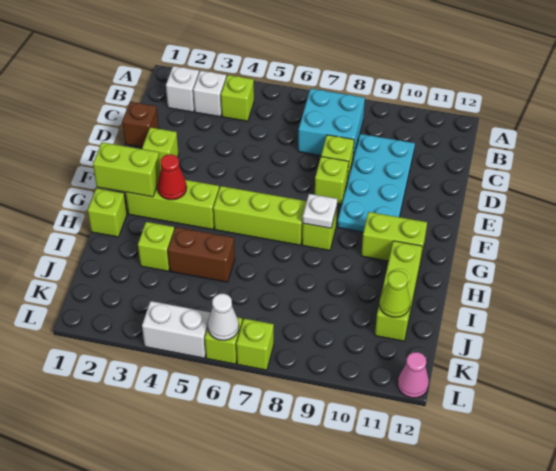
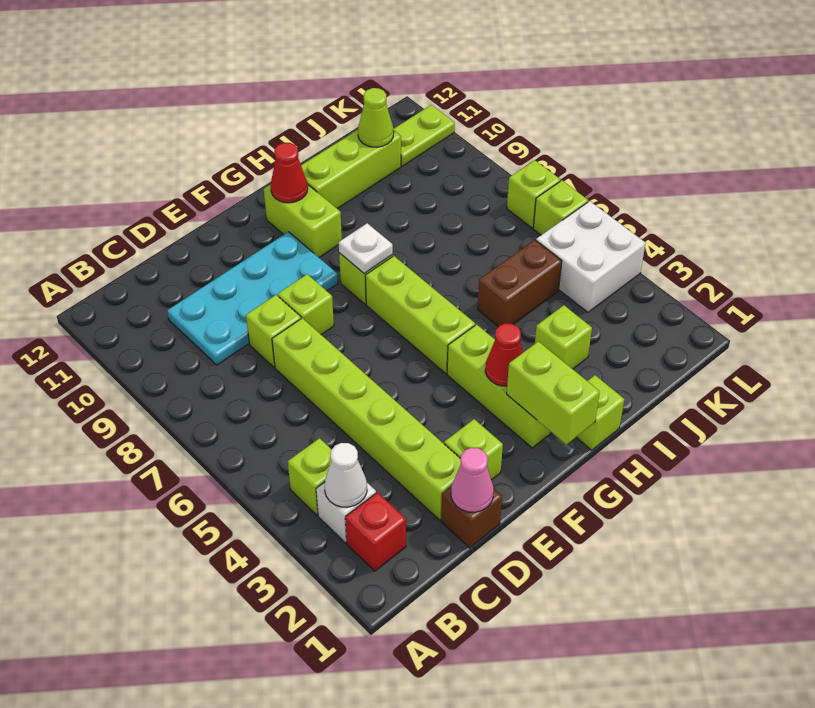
white brick B2 level 1 -> red brick B2 level 1
cyan brick B7:C8 level 1 -> none
none -> lime brick D2:D7 level 1
none -> red cone G11 level 2
brown brick I4:I5 level 1 -> brown brick I5:J5 level 1
none -> lime plate K11:L11 level 1
white brick L4:L5 level 1 -> white brick K4:L5 level 1
white cone L6 level 2 -> white cone B3 level 2
pink cone L12 level 1 -> pink cone D1 level 2

